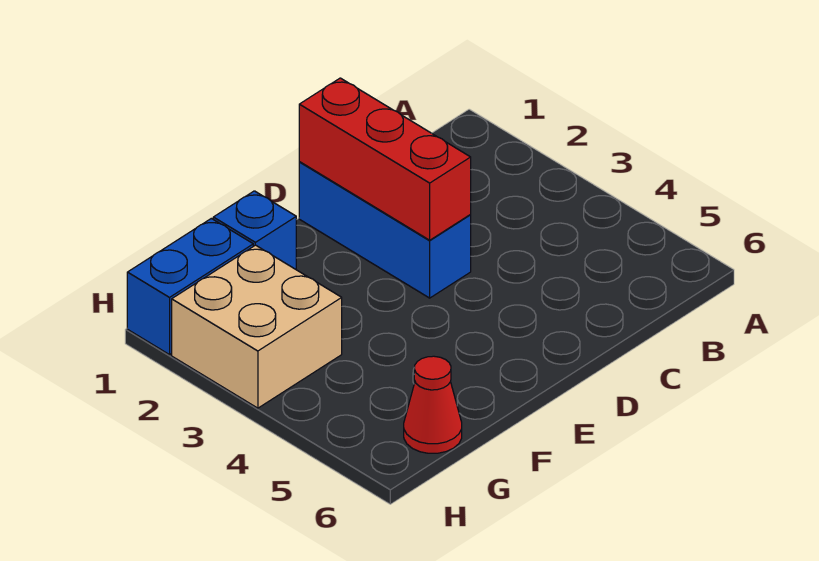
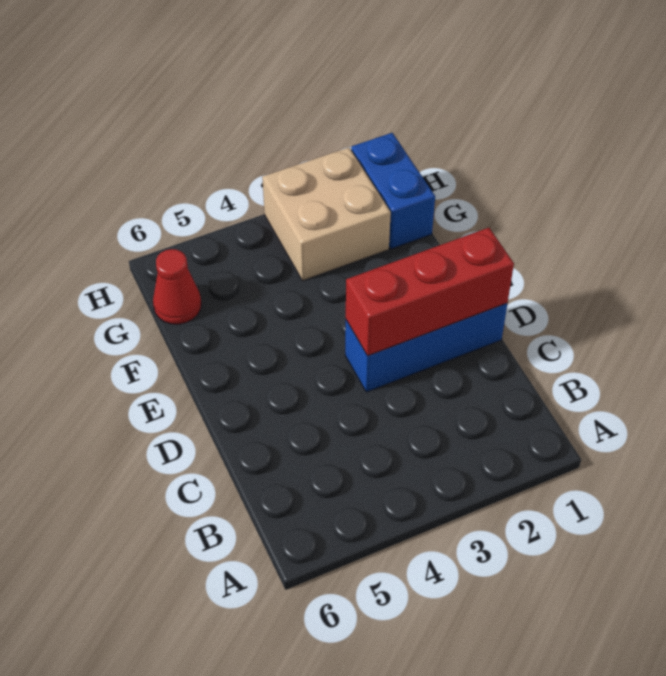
blue brick F1 level 1 -> none

